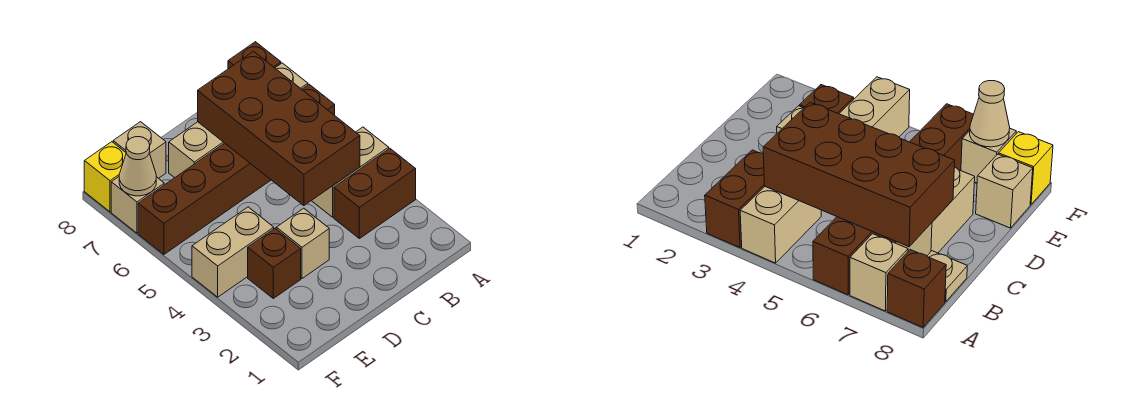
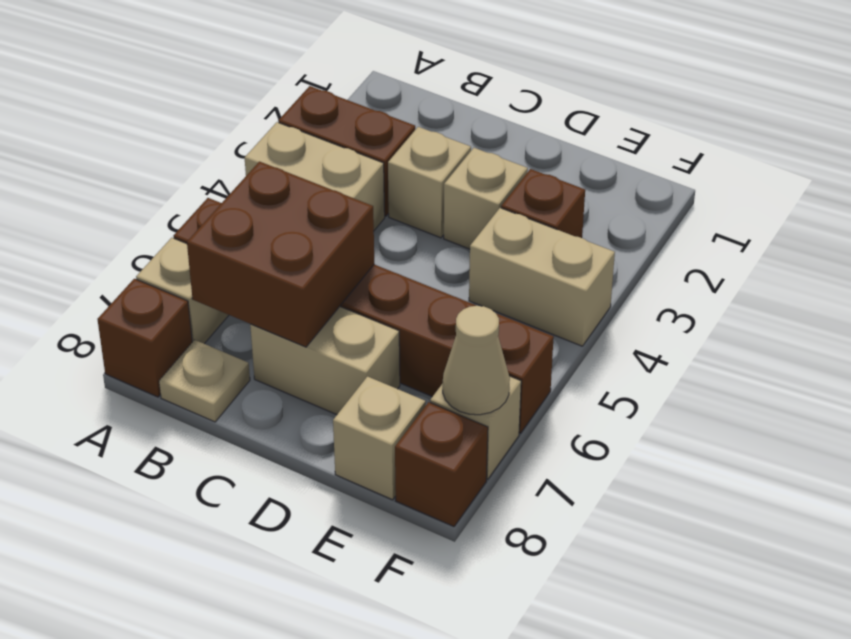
brown brick B4:C7 level 2 -> brown brick B6:C7 level 2
none -> tan brick C3 level 1
yellow brick F8 level 1 -> brown brick F8 level 1

